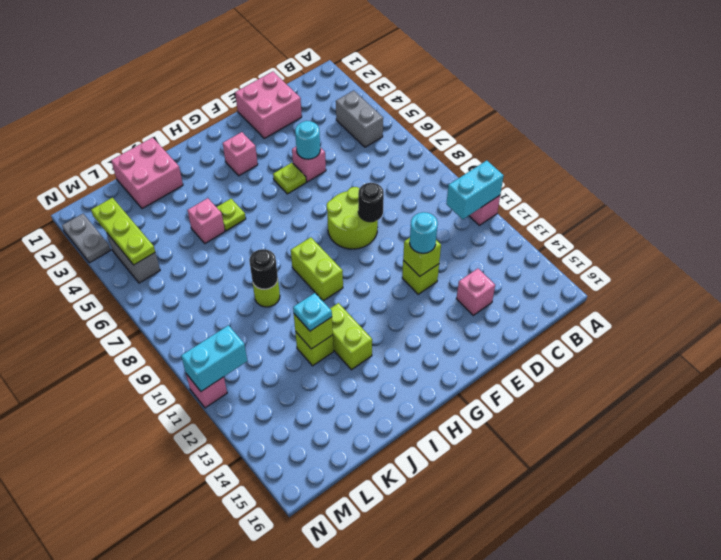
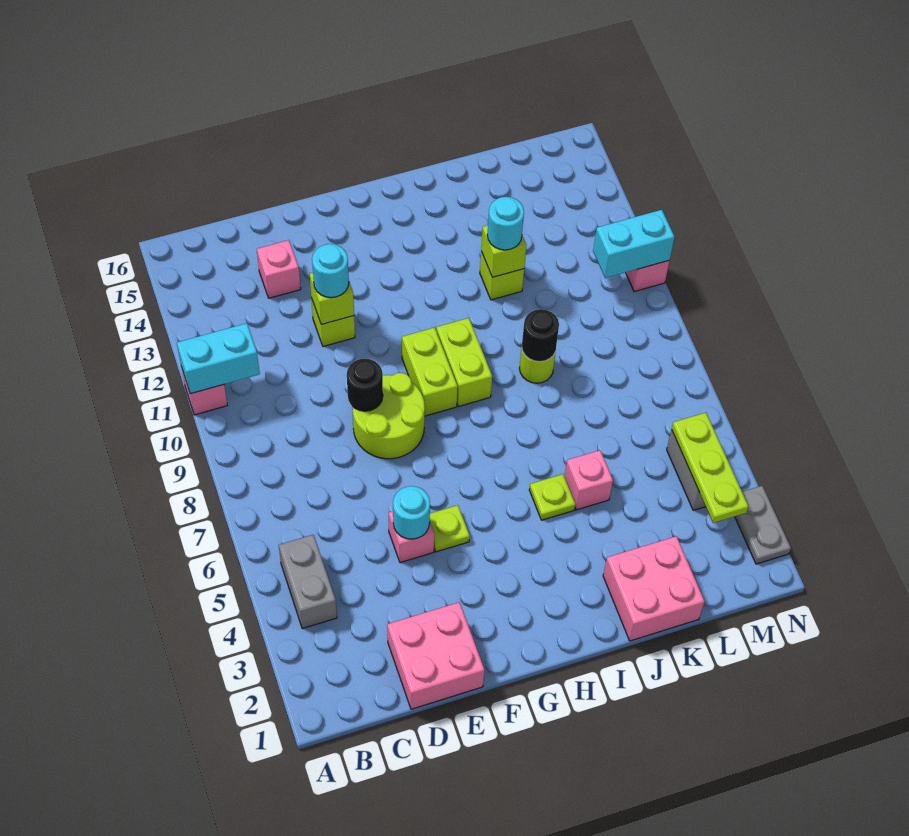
pink brick G3 level 1 -> none
lime brick I12:I13 level 1 -> lime brick G9:G10 level 1
cyan plate J12 level 3 -> cyan round brick J12 level 3

